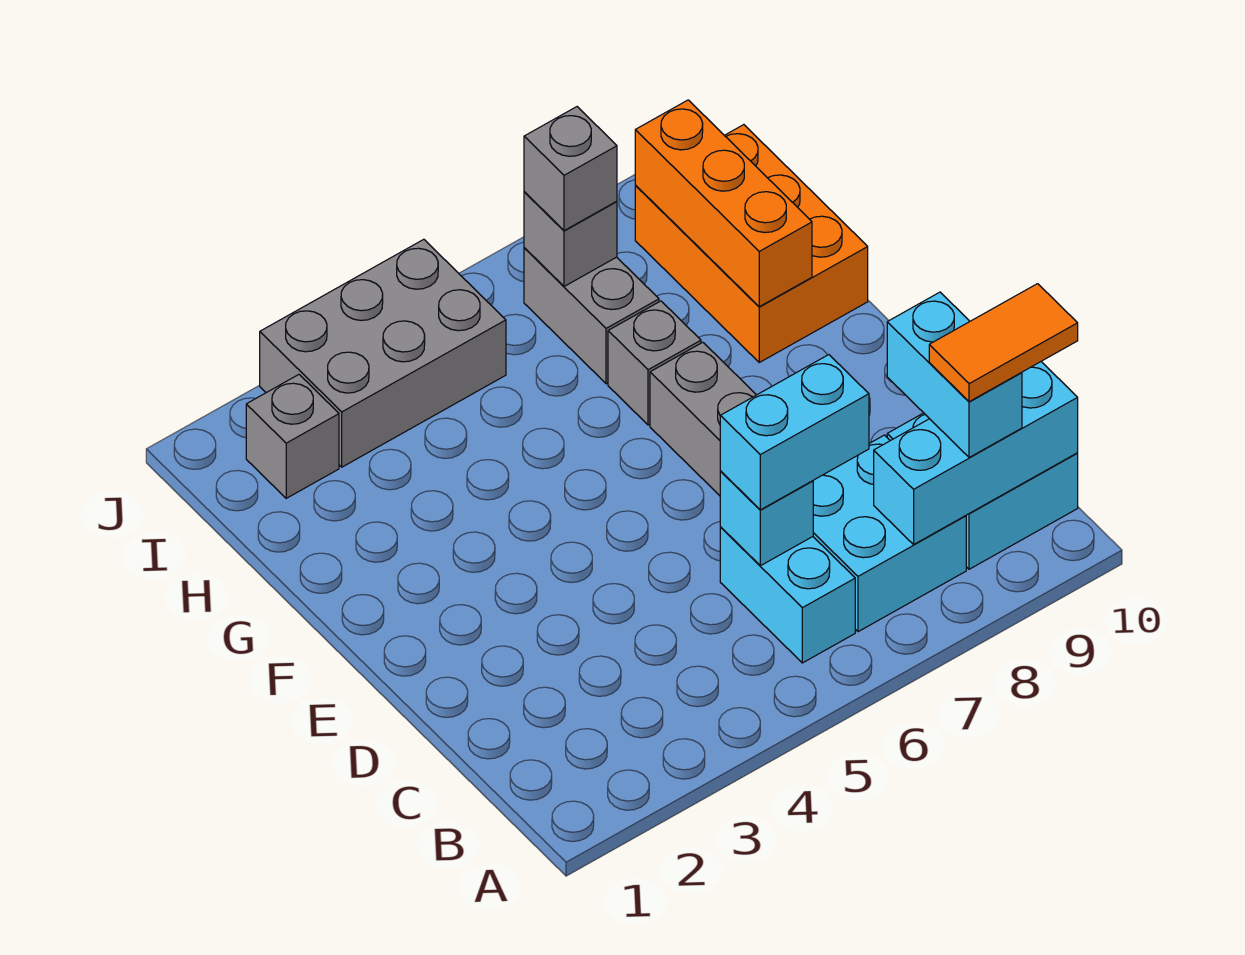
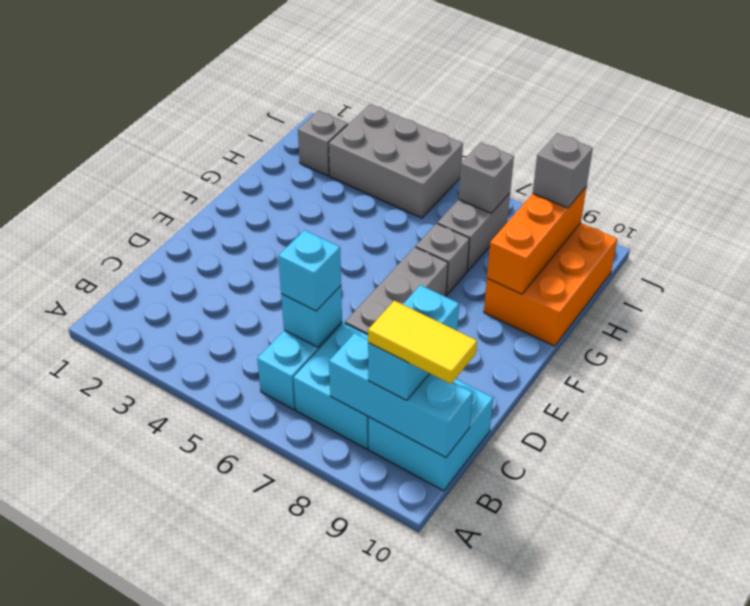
orange tile B9:B10 level 4 -> yellow tile B9:B10 level 4
cyan brick C6:C7 level 3 -> cyan brick C6 level 3
grey brick I7 level 3 -> grey brick I9 level 3

